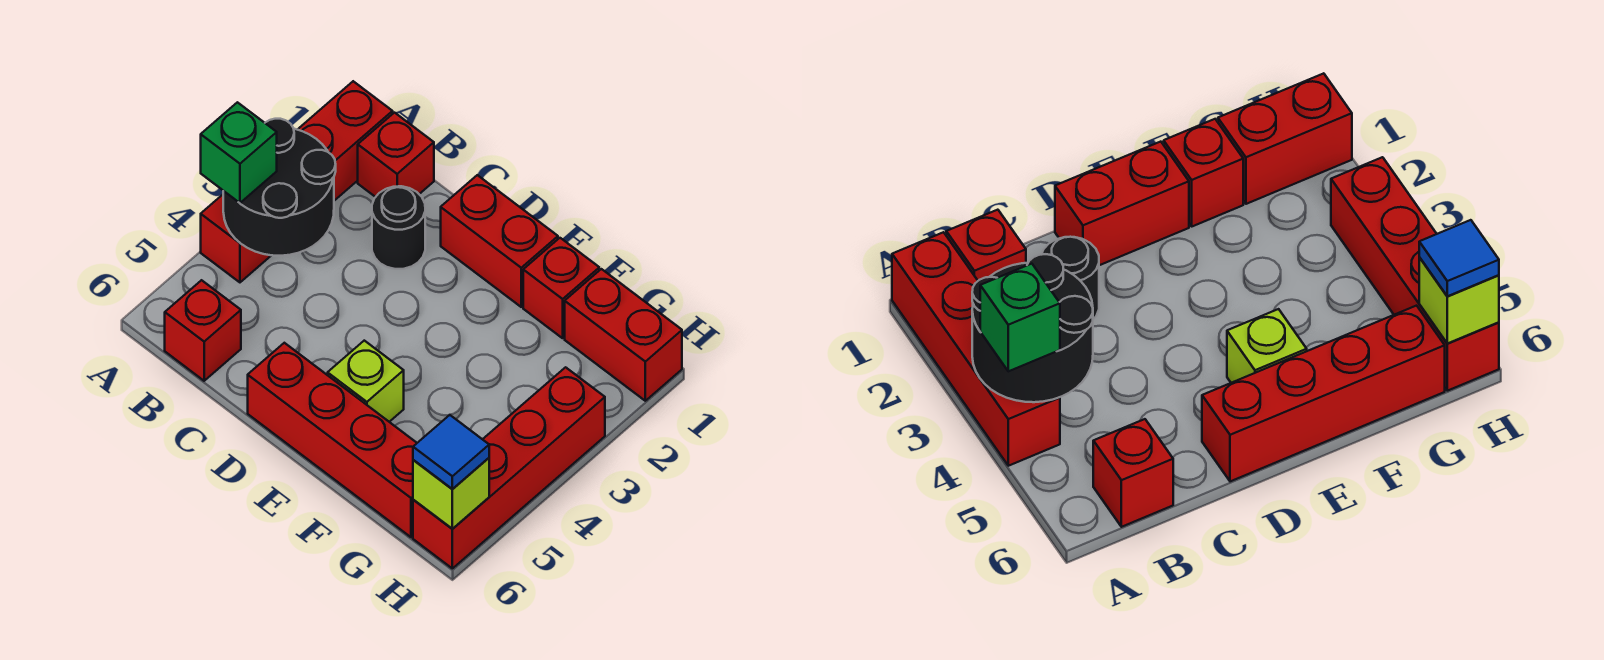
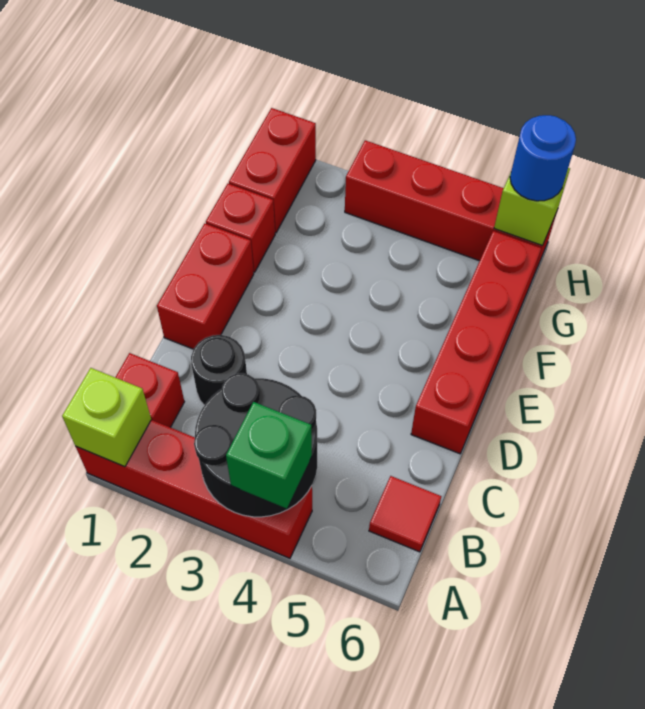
red brick B6 level 1 -> red tile B6 level 1
lime brick E5 level 1 -> lime brick A1 level 2
blue tile H6 level 3 -> blue round brick H6 level 3

